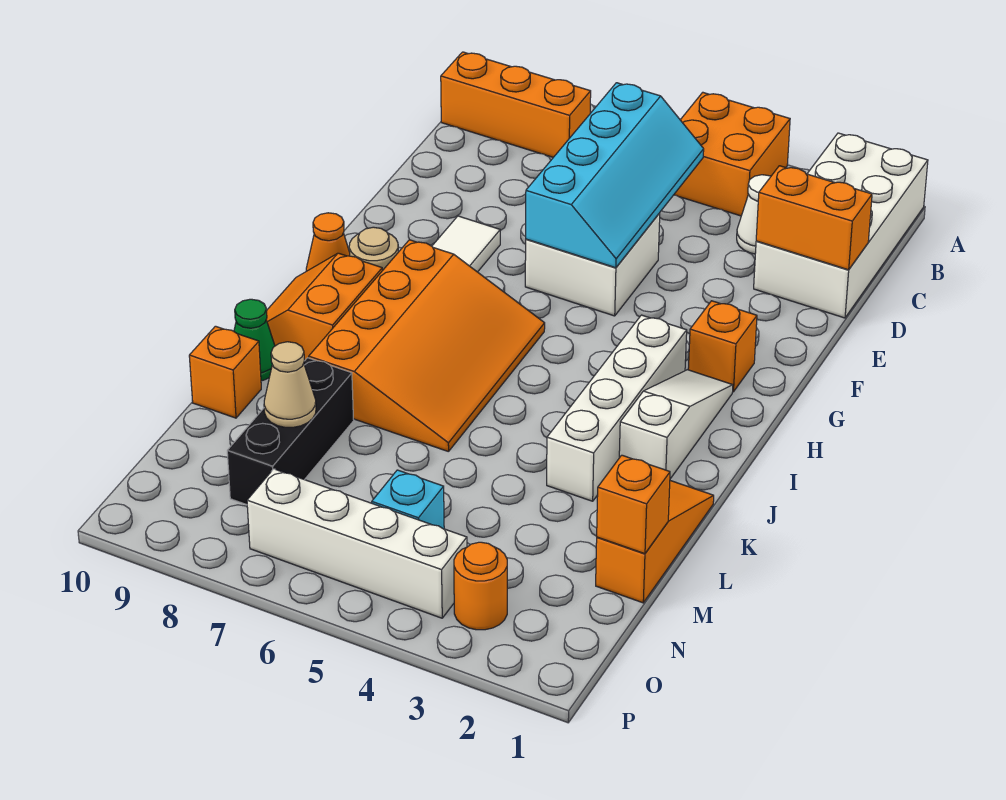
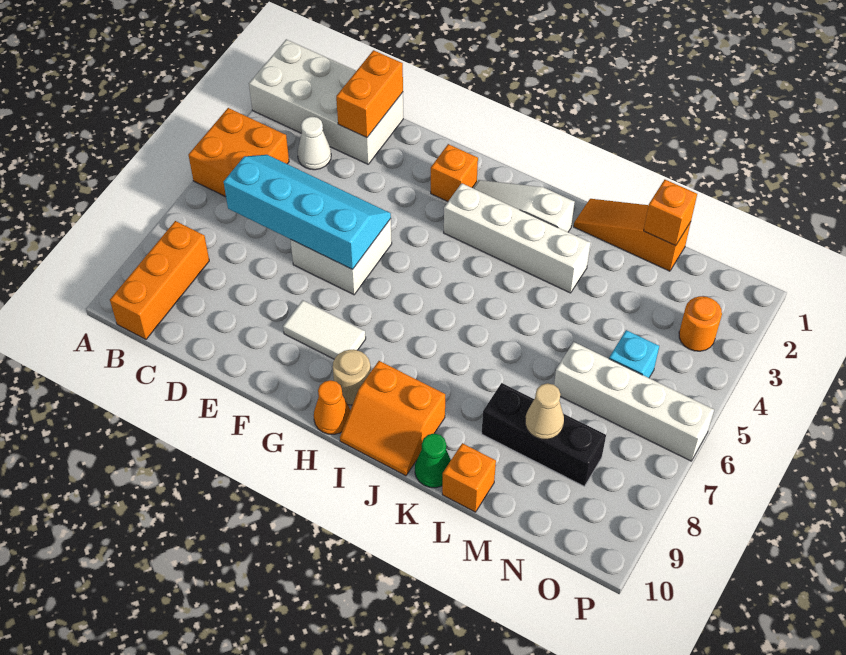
orange slope H6:K8 level 1 top 8 -> none
white brick O4:O7 level 1 -> white brick M6:P6 level 1

